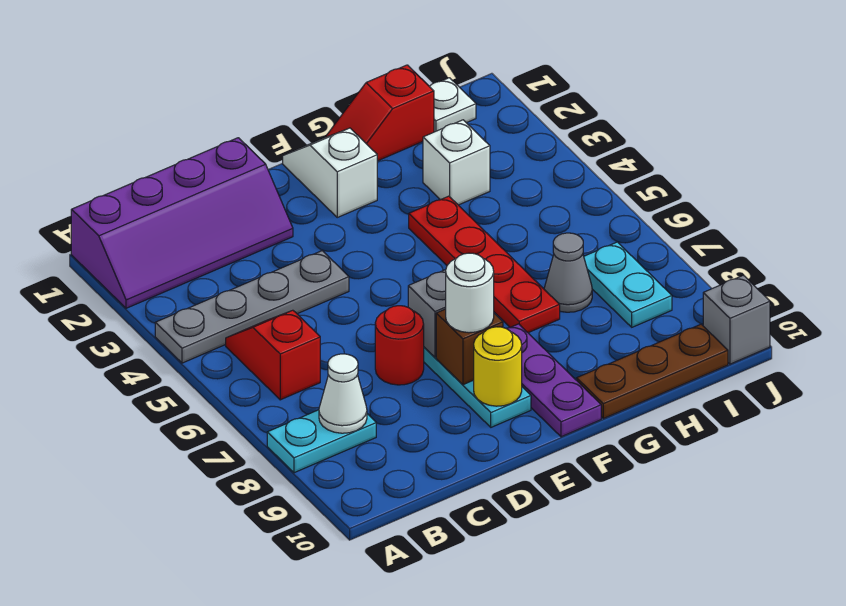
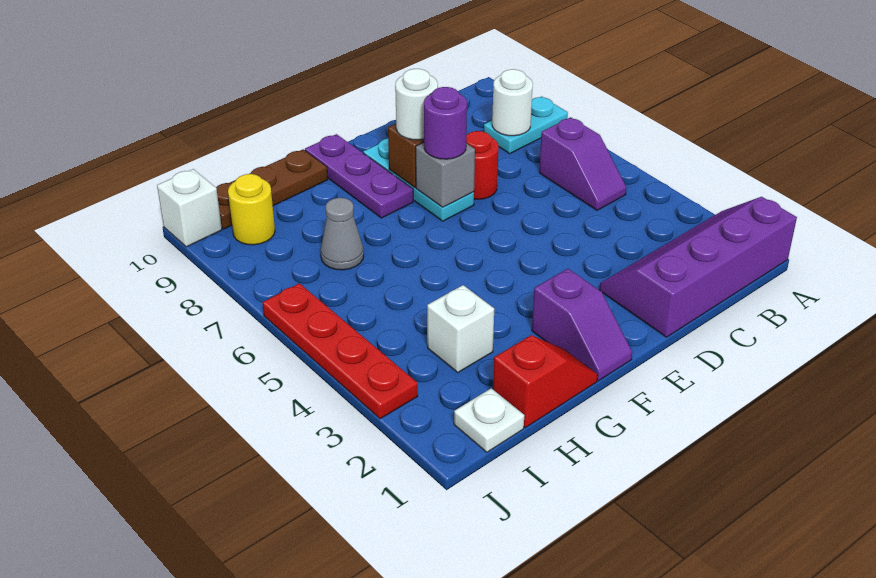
grey plate A4:D4 level 1 -> none
red slope B5:B6 level 1 top 6 -> purple slope B5:B6 level 1 top 6
white cone B8 level 2 -> white round brick B8 level 2
none -> purple round brick E7 level 3
yellow round brick E9 level 2 -> yellow round brick I9 level 1
white slope F1:F2 level 1 top 2 -> purple slope F1:F2 level 1 top 2
red plate G4:G7 level 1 -> red plate J3:J6 level 1
cyan plate I7:I8 level 1 -> none
grey brick J10 level 1 -> white brick J10 level 1

